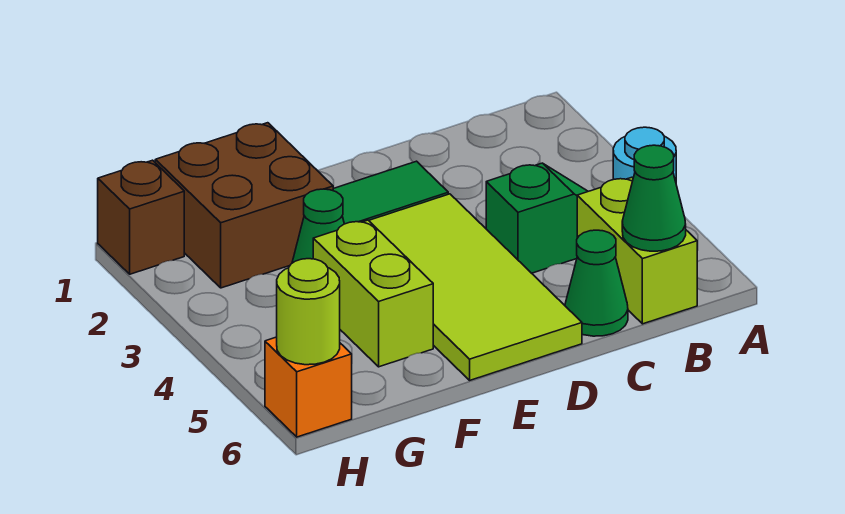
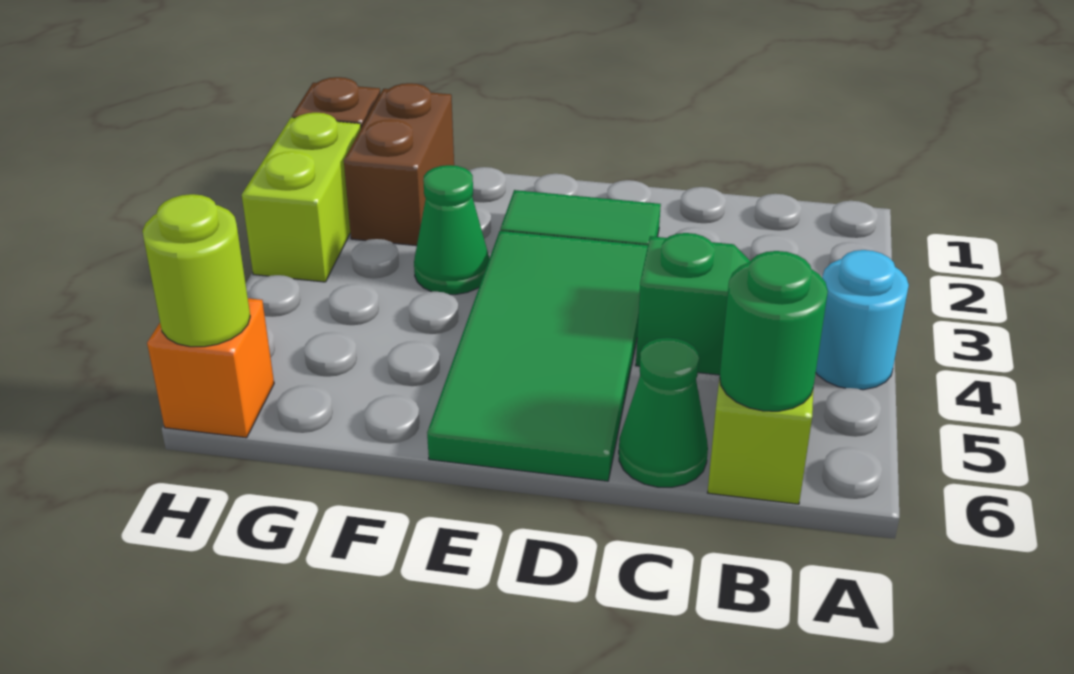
green cone B6 level 2 -> green round brick B6 level 2
lime tile D3:E6 level 1 -> green tile D3:E6 level 1
brown brick F1:G2 level 1 -> brown brick G1:G2 level 1
lime brick F4:F5 level 1 -> lime brick H2:H3 level 1

